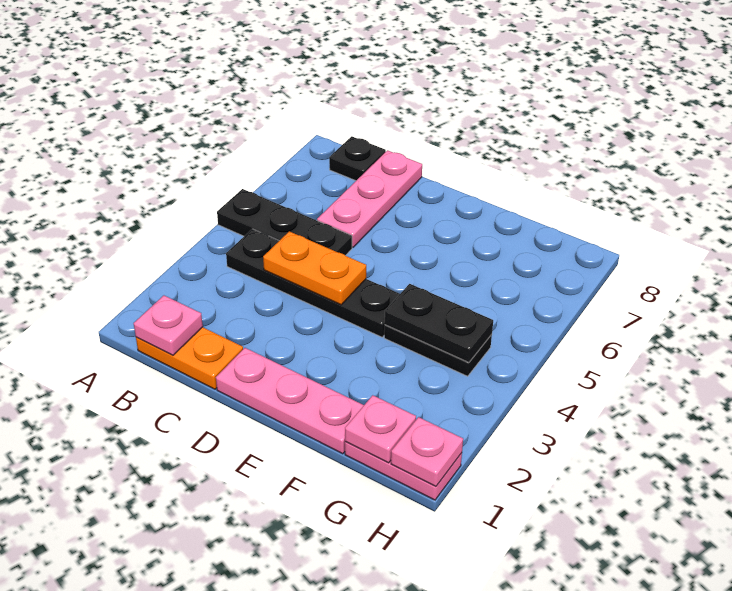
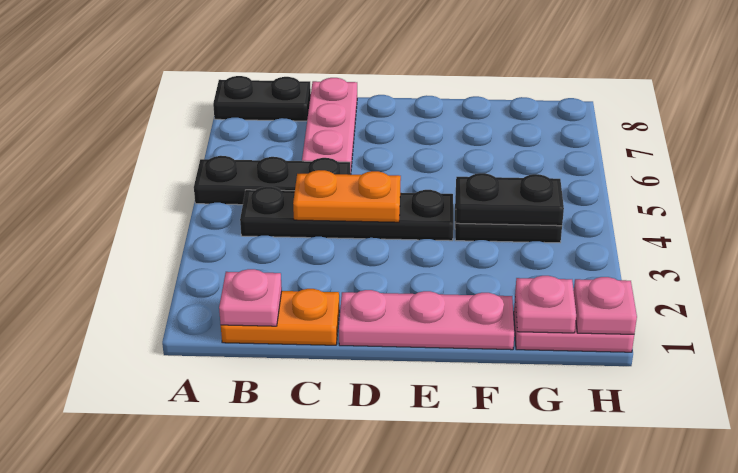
black plate B8 level 1 -> black plate A8:B8 level 1

